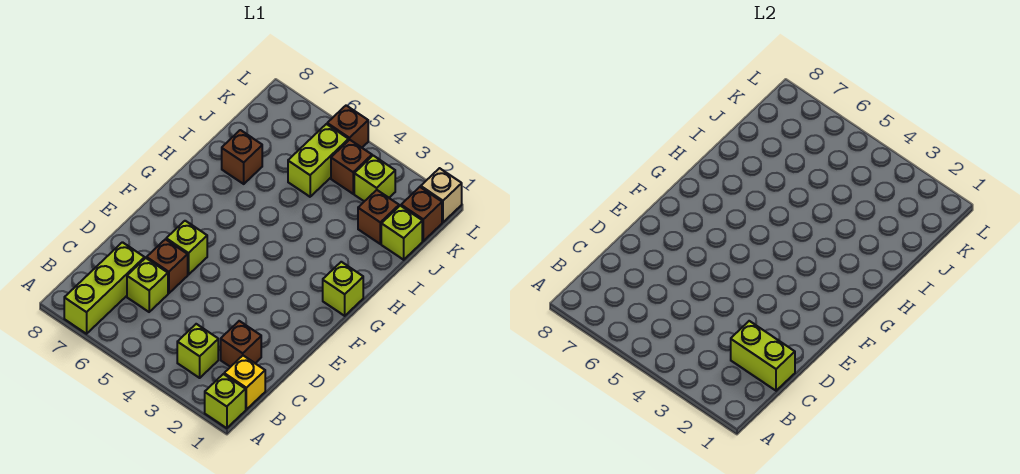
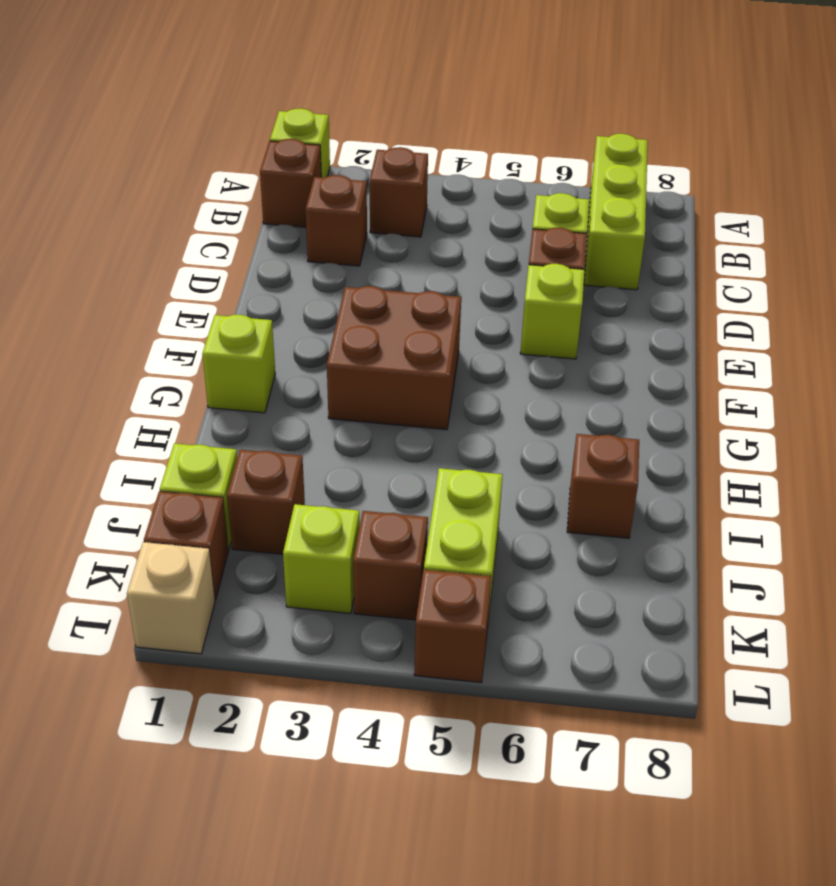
yellow brick B1 level 1 -> brown brick B1 level 1
lime brick B3 level 1 -> brown brick B3 level 1
lime brick C1:C2 level 2 -> none
none -> brown brick F3:G4 level 1

